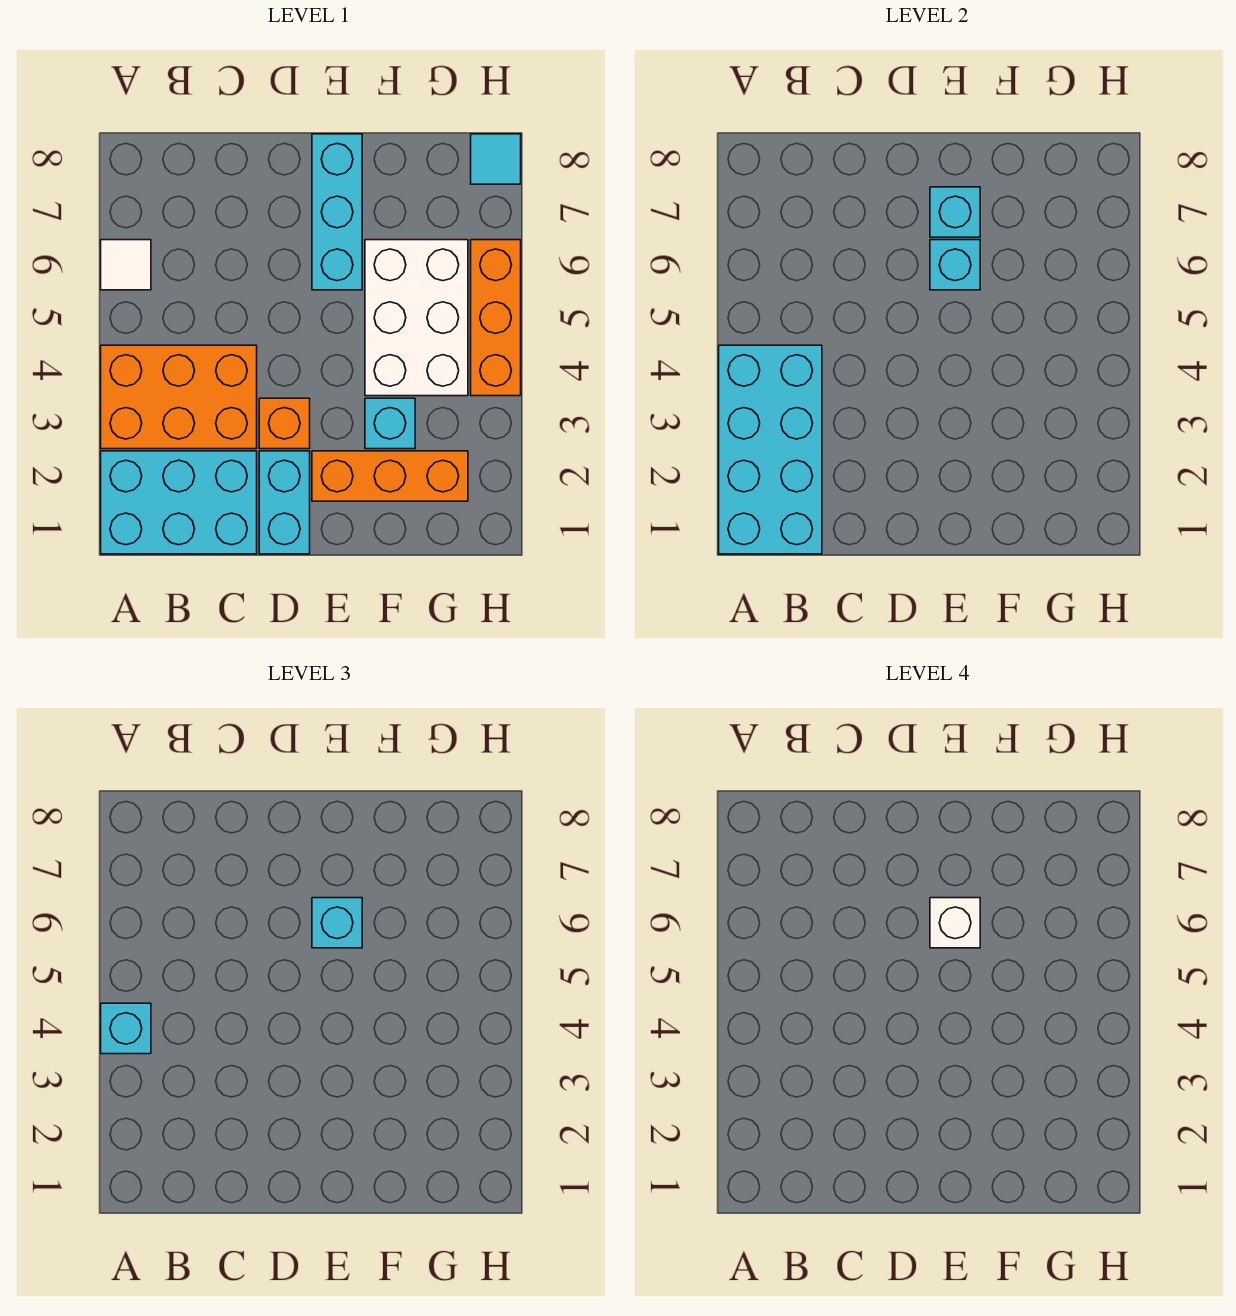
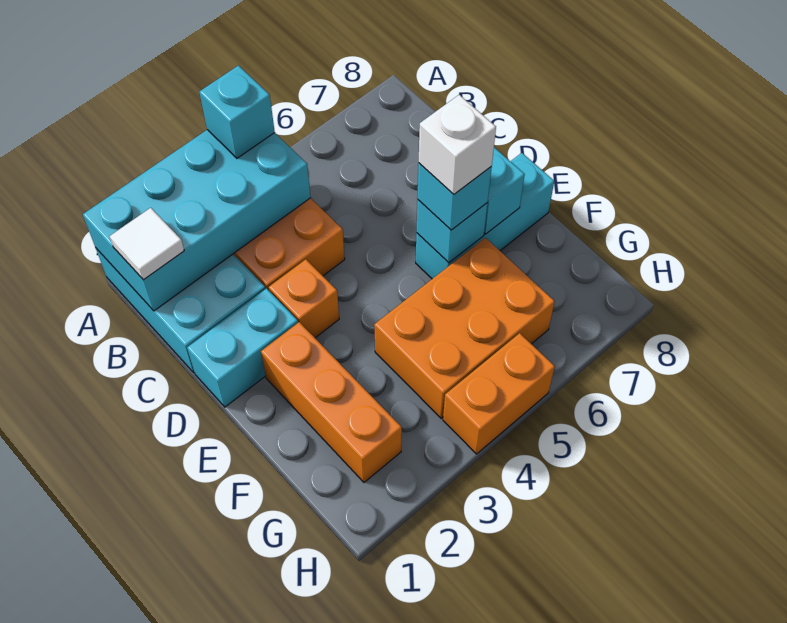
white tile A6 level 1 -> white tile B1 level 3
cyan brick F3 level 1 -> none
white brick F4:G6 level 1 -> orange brick F4:G6 level 1
orange brick H4:H6 level 1 -> orange brick H4:H5 level 1
cyan tile H8 level 1 -> none

